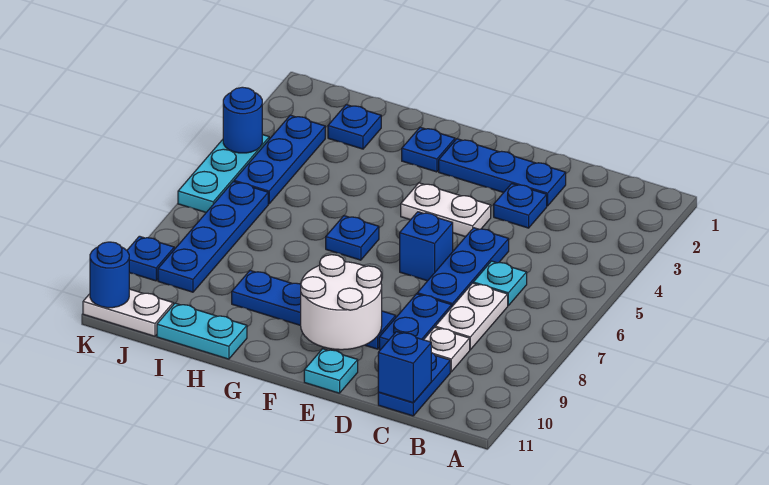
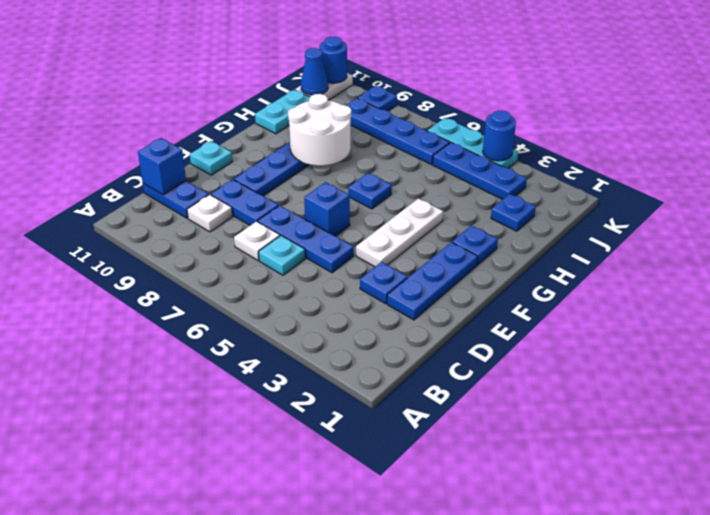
white plate C7:C8 level 1 -> white plate C7 level 1
white plate E4:F4 level 1 -> white plate E4:G4 level 1
white round brick E9:F10 level 2 -> white round brick G8:H9 level 2
none -> blue cone J11 level 2

